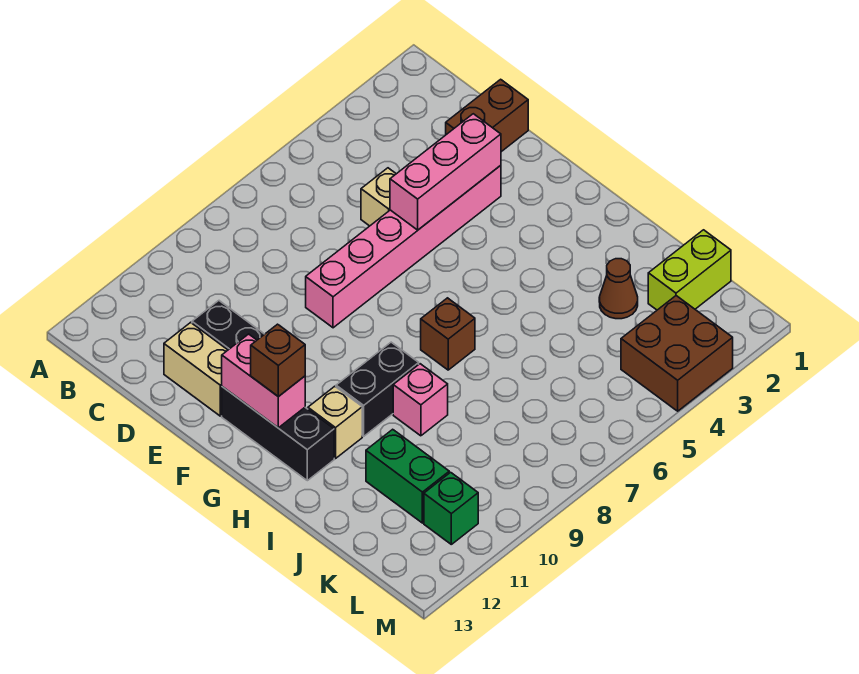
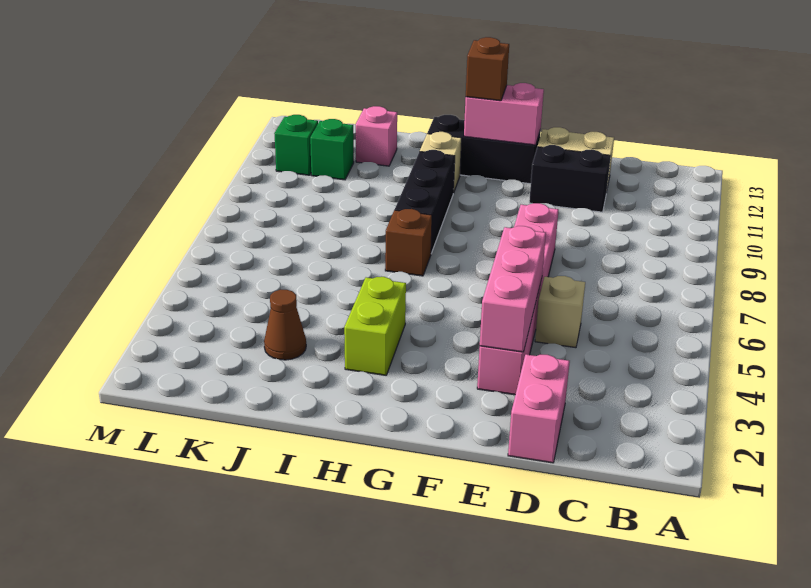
brown brick D1:D2 level 1 -> pink brick D1:D2 level 1
black brick H9:H10 level 1 -> black brick H8:H10 level 1
pink brick I9 level 1 -> pink brick J12 level 1
green brick J11:K11 level 1 -> green brick K11 level 1
lime brick K1:K2 level 1 -> lime brick H3:H4 level 1
brown brick L3:M4 level 1 -> none

